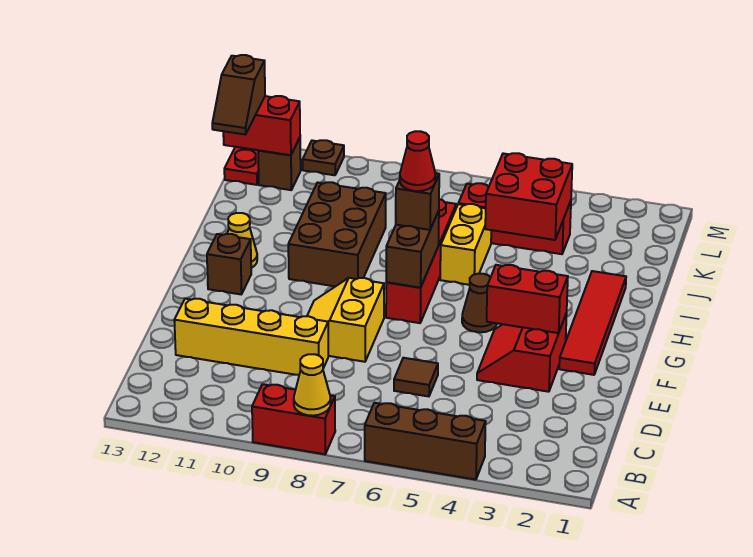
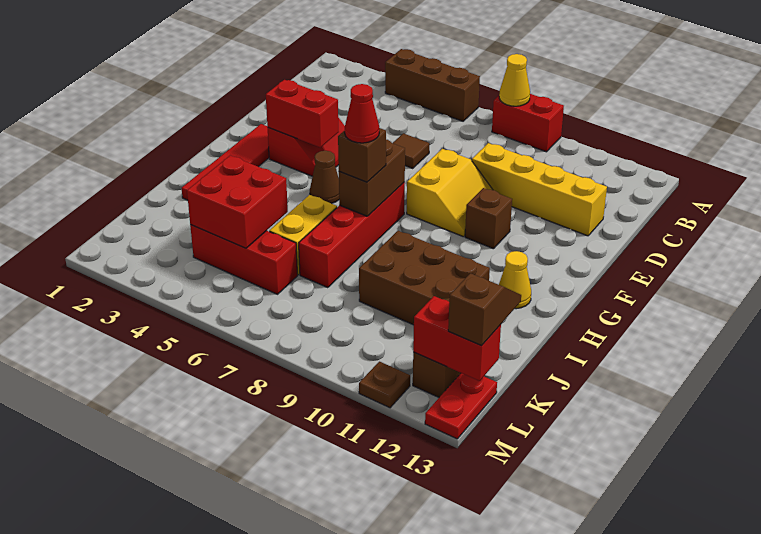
brown brick G12 level 1 -> brown brick F10 level 1
brown brick H9:J10 level 1 -> brown brick I9:J11 level 1

